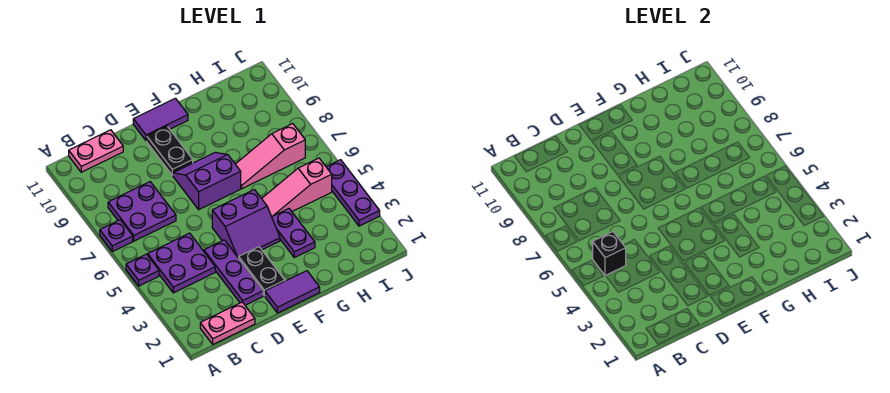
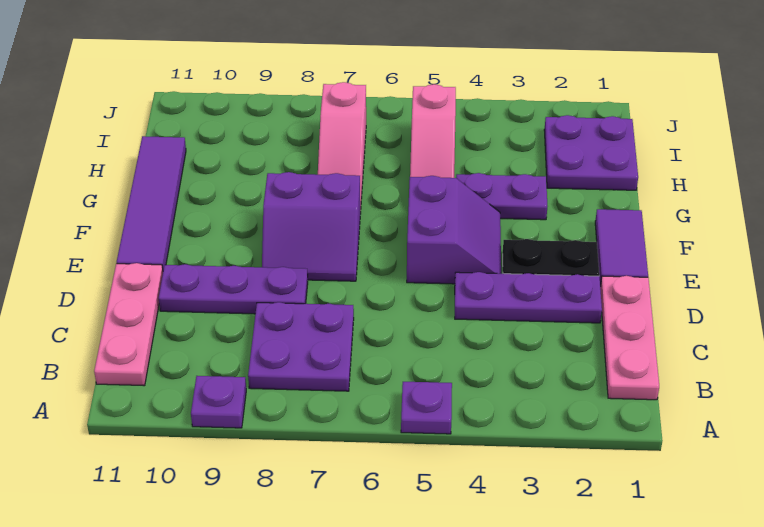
purple plate A7 level 1 -> purple plate A9 level 1
pink plate B1:C1 level 1 -> pink plate B1:D1 level 1
purple plate B4:C5 level 1 -> purple plate H1:I2 level 1
black brick B5 level 2 -> none
pink plate B11:C11 level 1 -> pink plate B11:D11 level 1
purple slope E7:F8 level 1 top 7 -> purple slope E7:F8 level 1 top F
black plate E9:E10 level 1 -> none
purple tile E11:F11 level 1 -> purple tile E11:H11 level 1
purple plate J3:J5 level 1 -> purple plate D8:D10 level 1

